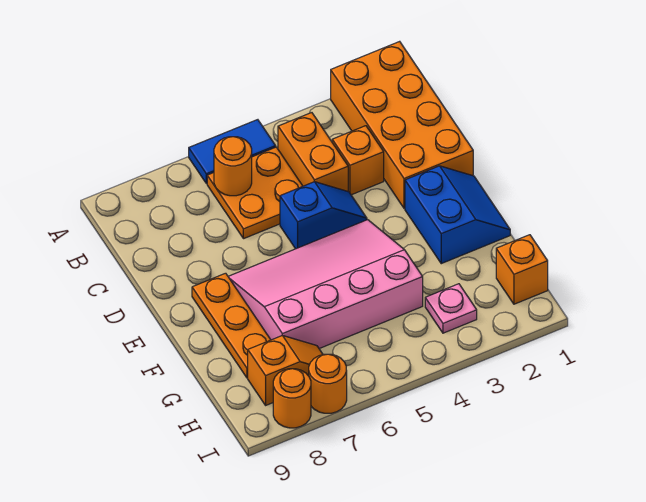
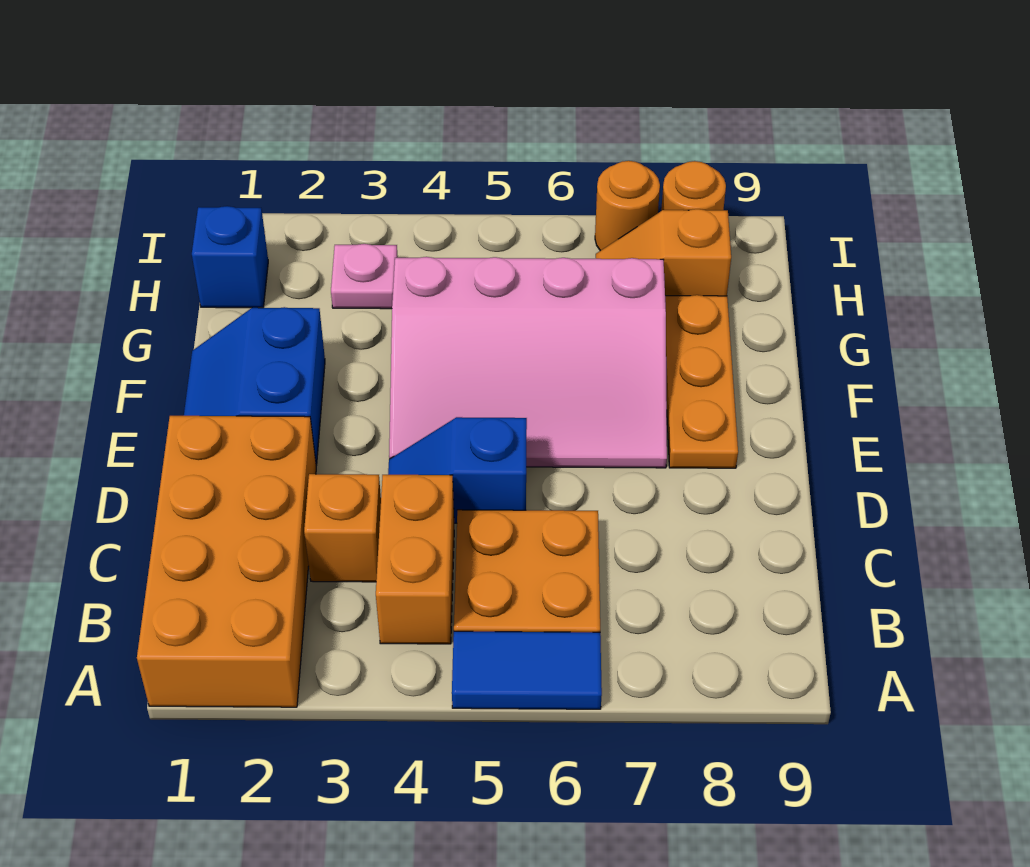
orange round brick B6 level 2 -> none
orange brick H1 level 1 -> blue brick H1 level 1

